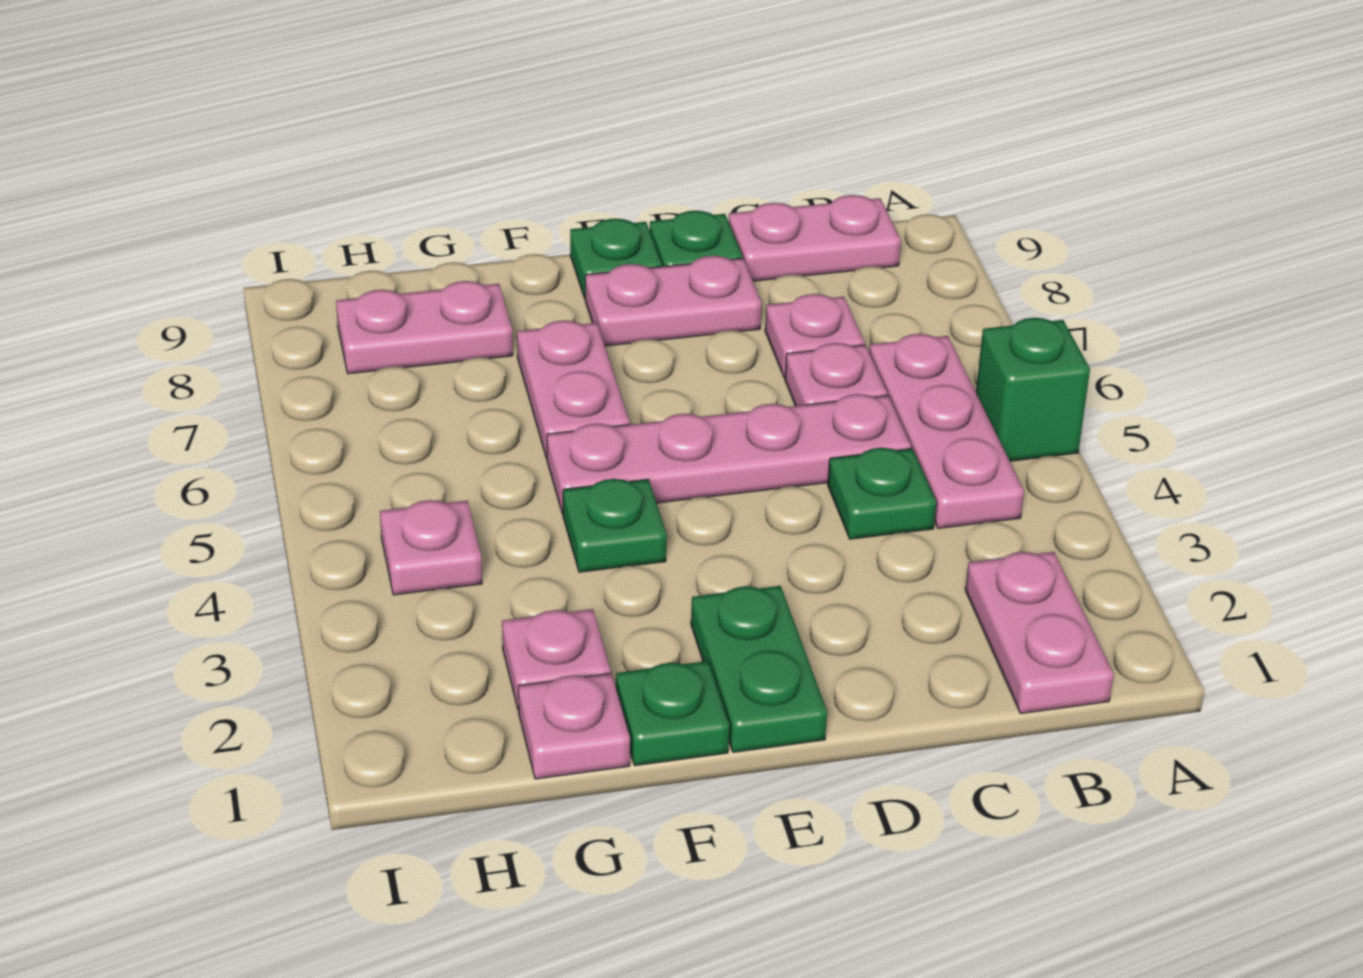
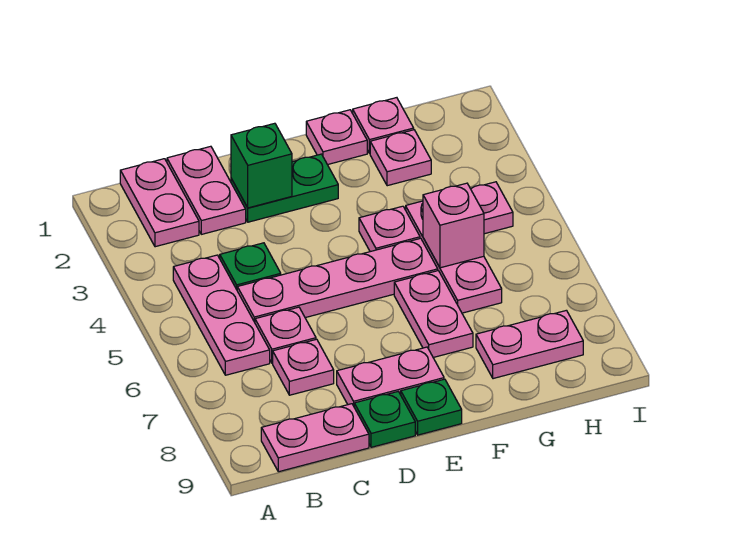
green brick A5 level 1 -> green brick D2 level 2
none -> pink plate C1:C2 level 1
green plate E1:E2 level 1 -> green plate D2:E2 level 1
green plate F1 level 1 -> pink plate F1 level 1
green plate F4 level 1 -> pink plate F4 level 1
none -> pink plate G4:G6 level 1
none -> pink brick G5 level 2

